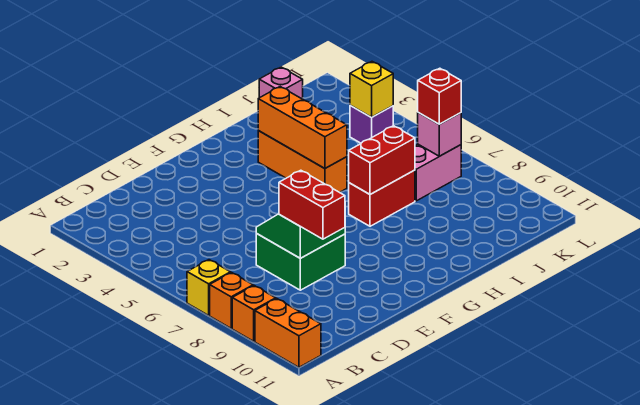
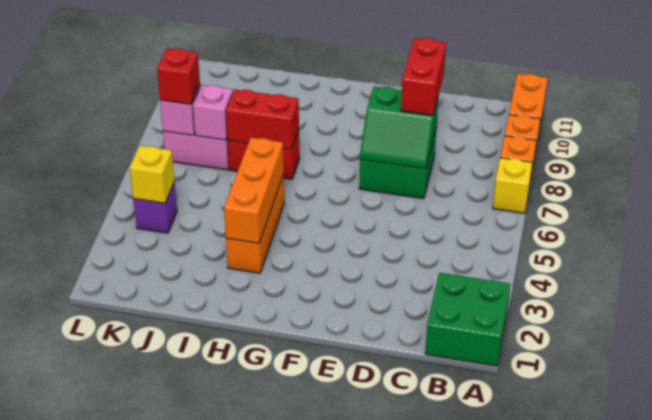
none -> green brick A1:B2 level 1
pink brick J1 level 1 -> pink brick J7 level 2

